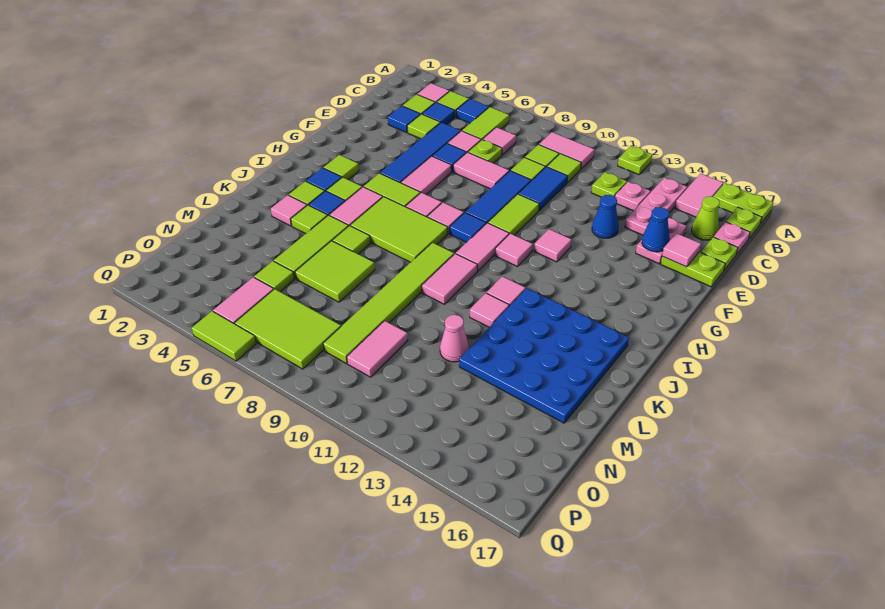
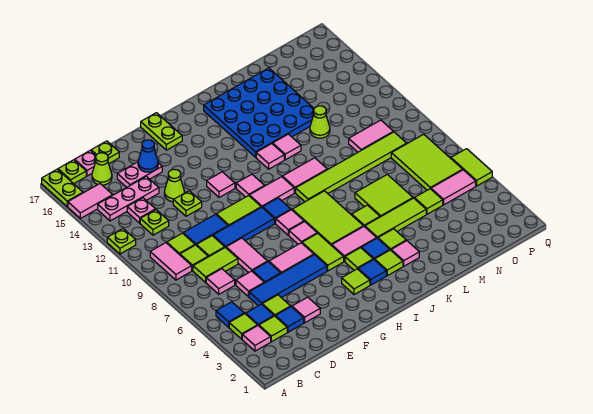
lime tile B6:C6 level 1 -> lime tile C8:D8 level 1
lime plate D7 level 1 -> lime plate E12 level 1
blue cone E13 level 1 -> lime cone E13 level 1
lime plate E16:E17 level 1 -> lime plate G16:G17 level 1
pink tile E16 level 2 -> pink tile E3 level 1
pink cone M12 level 1 -> lime cone M12 level 1

